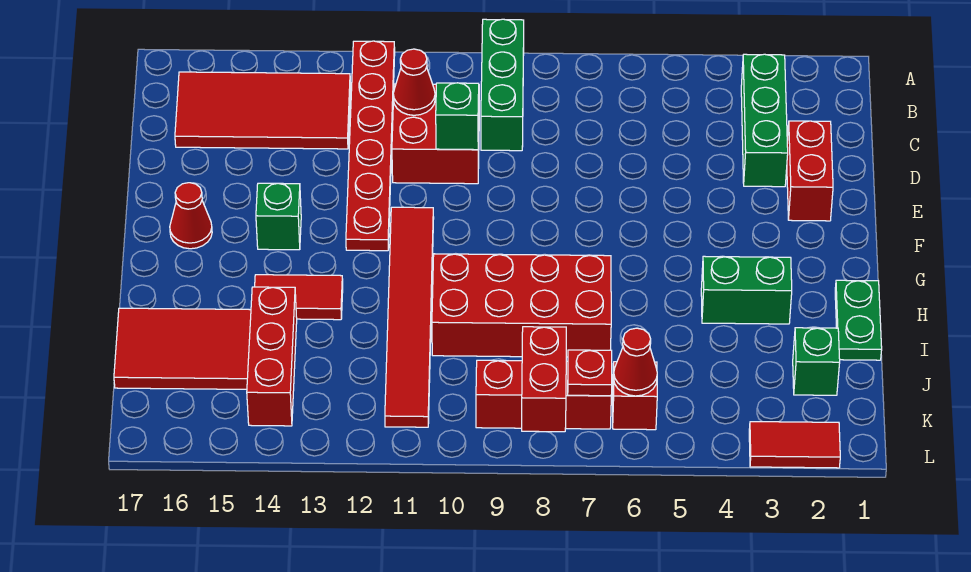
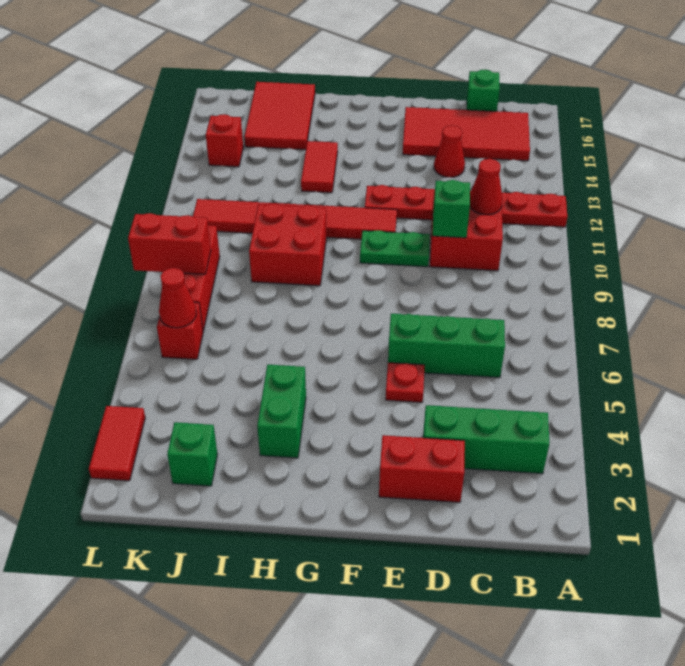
green brick A9:C9 level 1 -> green brick C6:E6 level 1
red tile B13:C16 level 1 -> red tile B15:E16 level 1
green brick F14 level 1 -> green brick C17 level 1
red cone F16 level 1 -> red cone D14 level 1
green plate H1:I1 level 1 -> green plate E10:F10 level 1
red brick H7:I10 level 1 -> red brick H9:I10 level 1
red brick I14:K14 level 1 -> red brick K14 level 1
red plate K7 level 2 -> red plate E5 level 1

